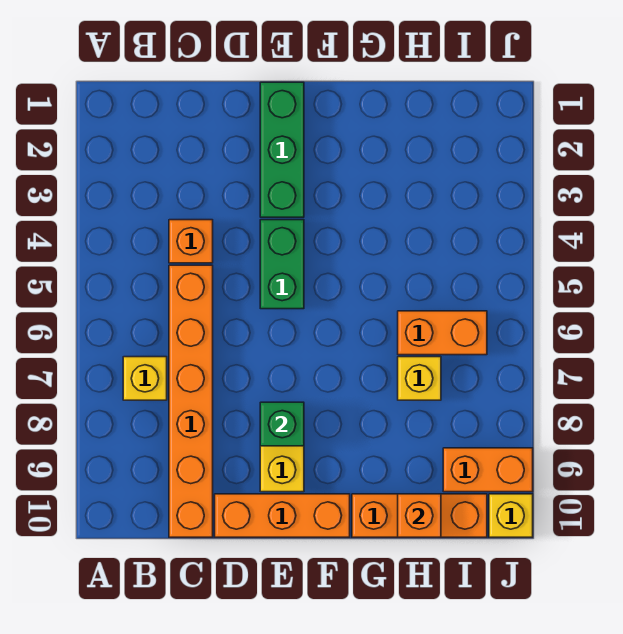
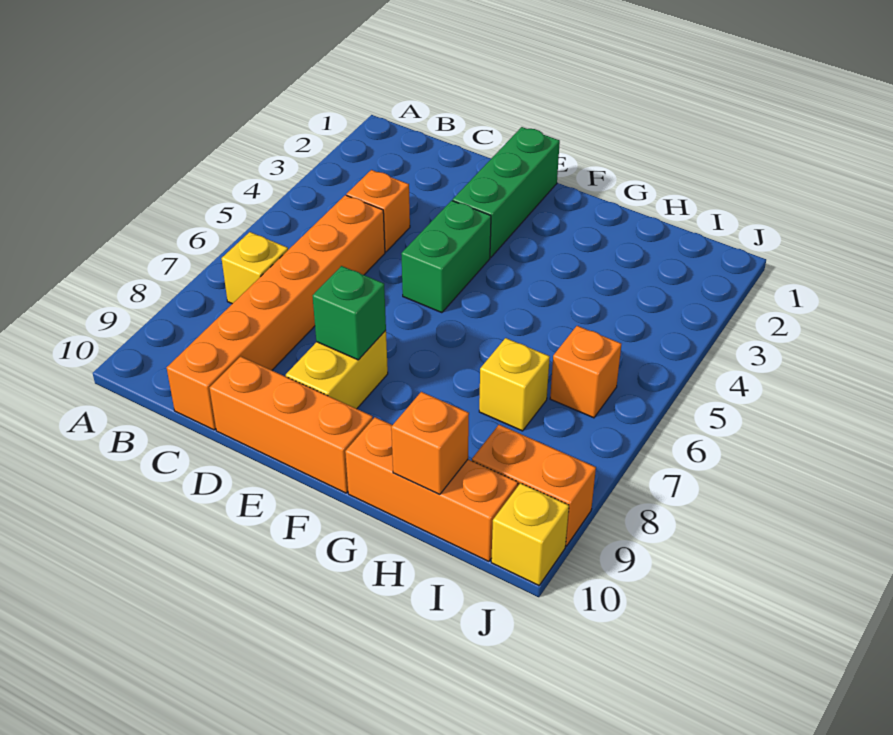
orange brick H6:I6 level 1 -> orange brick I6 level 1

